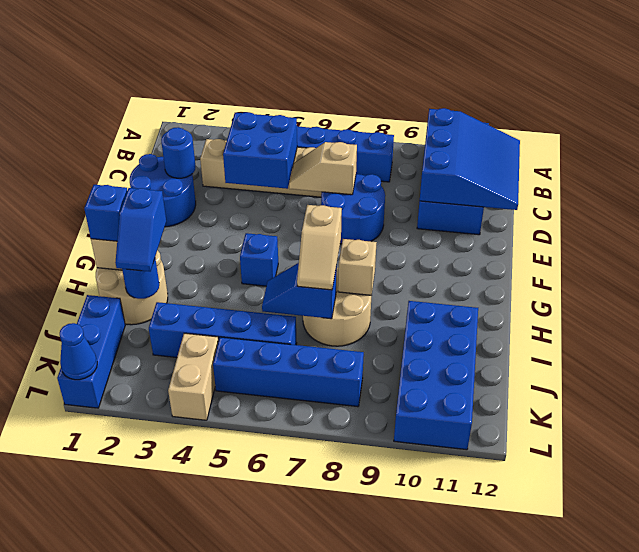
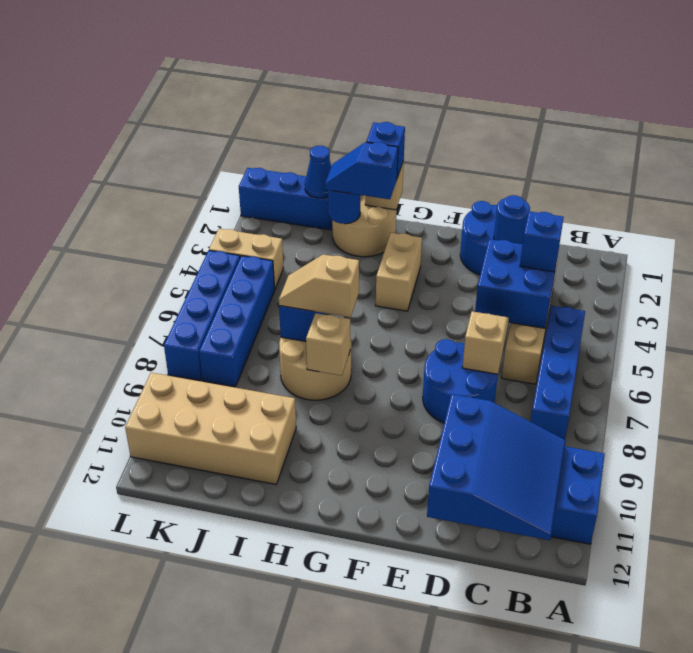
blue slope B10:D12 level 2 top 10 -> blue slope B10:D12 level 2 top D
none -> tan brick G3:G4 level 1
blue brick G5 level 1 -> blue brick C4 level 3
blue brick I10:L11 level 1 -> tan brick I10:L11 level 1
blue brick J3:J6 level 1 -> blue brick L5:L8 level 1
blue cone L1 level 2 -> blue cone J1 level 2

